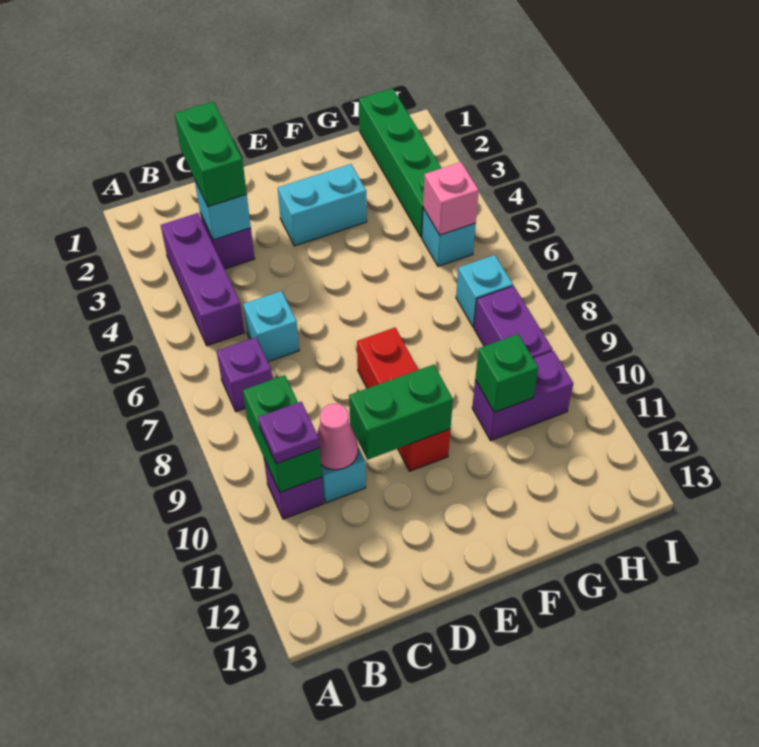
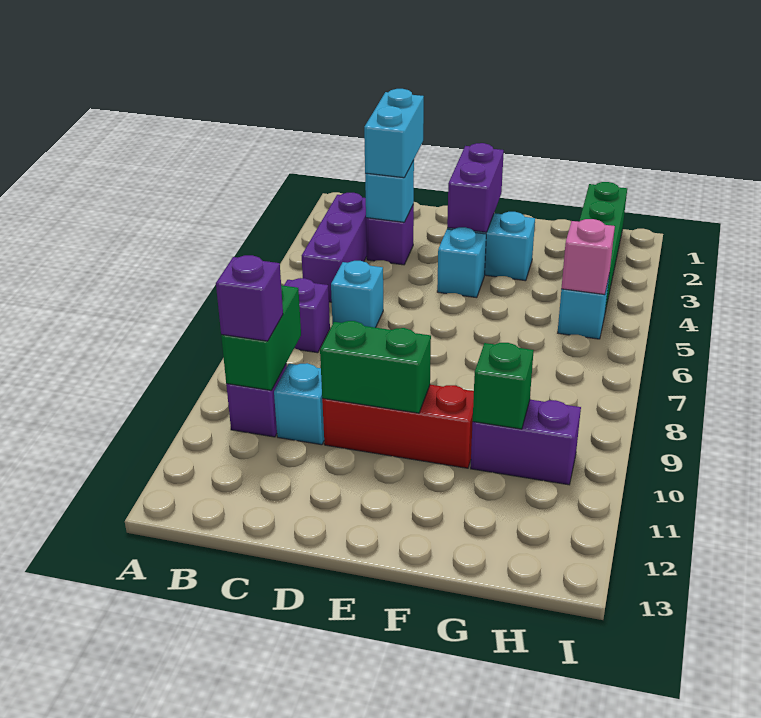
purple plate B10 level 3 -> purple brick B10 level 3
green brick C2:C3 level 3 -> cyan brick C2:C3 level 3
pink cone C10 level 2 -> none
red brick E8:E10 level 1 -> red brick D10:F10 level 1
cyan brick H7 level 1 -> cyan brick E4 level 1
purple brick H8:H9 level 1 -> purple brick E2:E3 level 2

